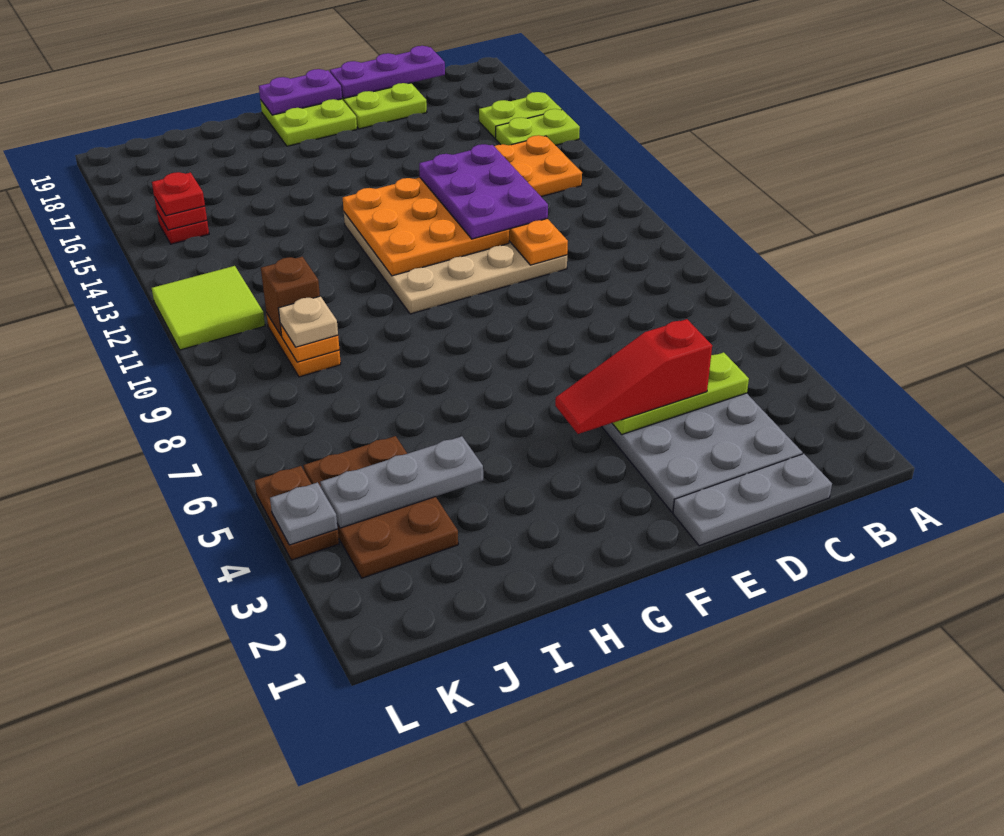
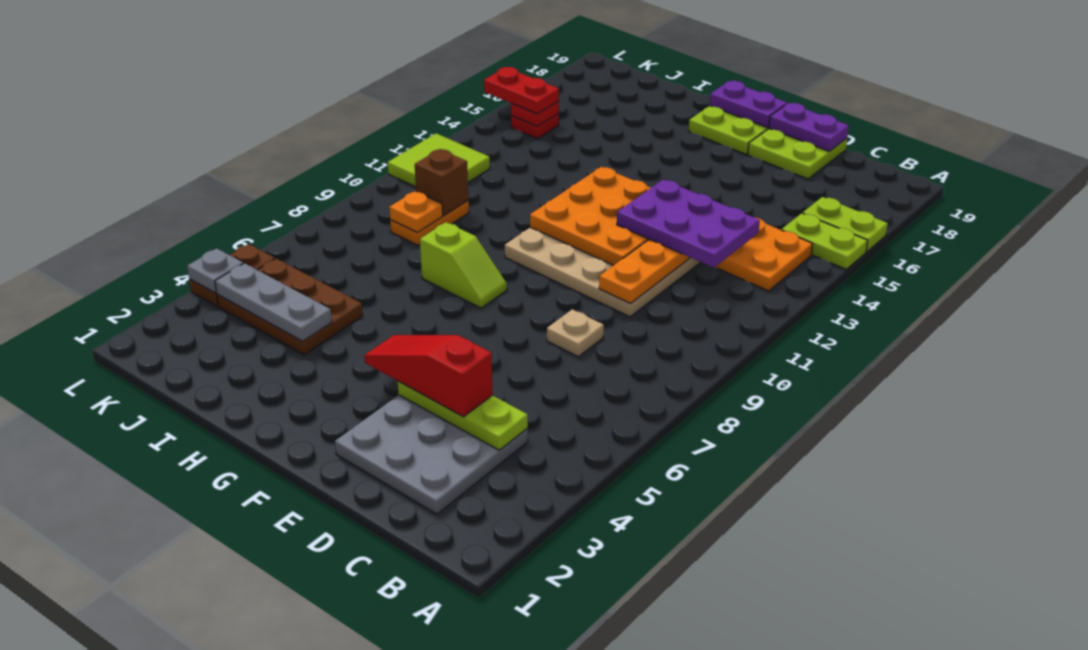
grey plate C1:E1 level 1 -> none
purple plate C19:E19 level 2 -> purple plate D19:E19 level 2
purple plate D11:E13 level 3 -> purple plate C12:E13 level 3
none -> lime slope G8:H8 level 1 top H
brown plate J3:K5 level 1 -> brown plate I4:K5 level 1
tan plate J9 level 3 -> tan plate D8 level 1
red plate K15 level 3 -> red plate K15:L15 level 3

